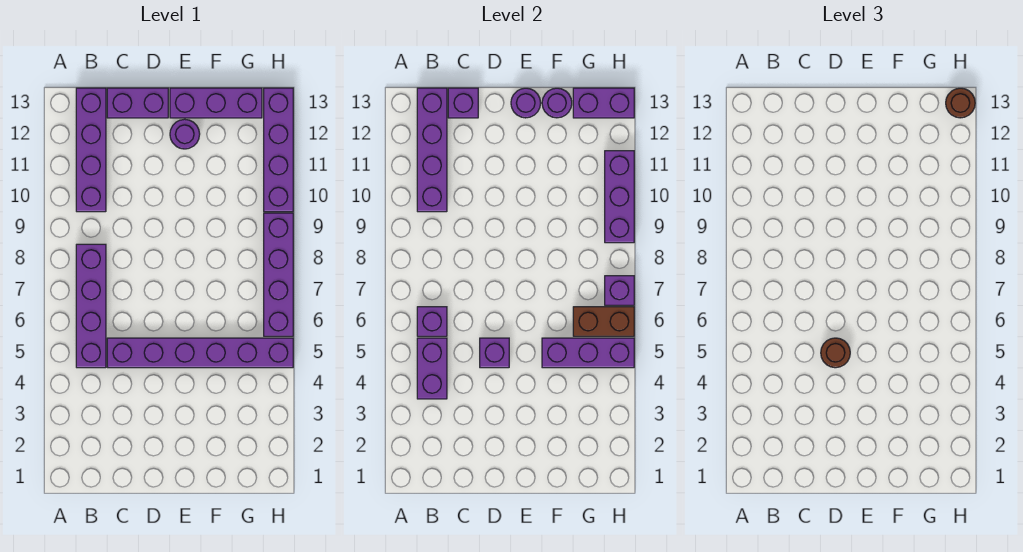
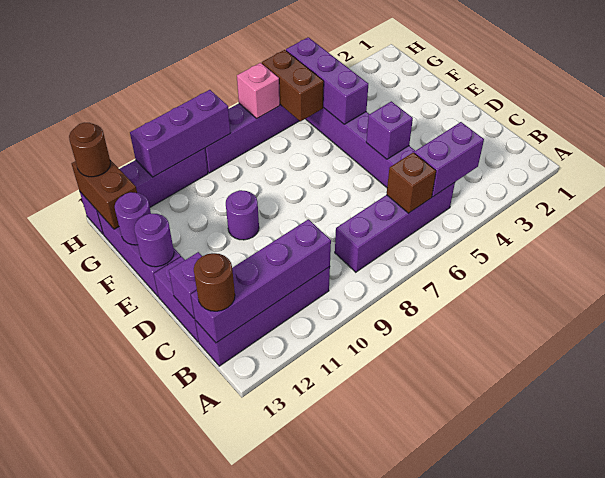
purple brick B6 level 2 -> brown brick B6 level 2
brown round brick D5 level 3 -> brown round brick B13 level 3
purple round brick E12 level 1 -> purple round brick E10 level 1
purple brick G13:H13 level 2 -> brown brick G13:H13 level 2
purple brick H7 level 2 -> pink brick H7 level 2

